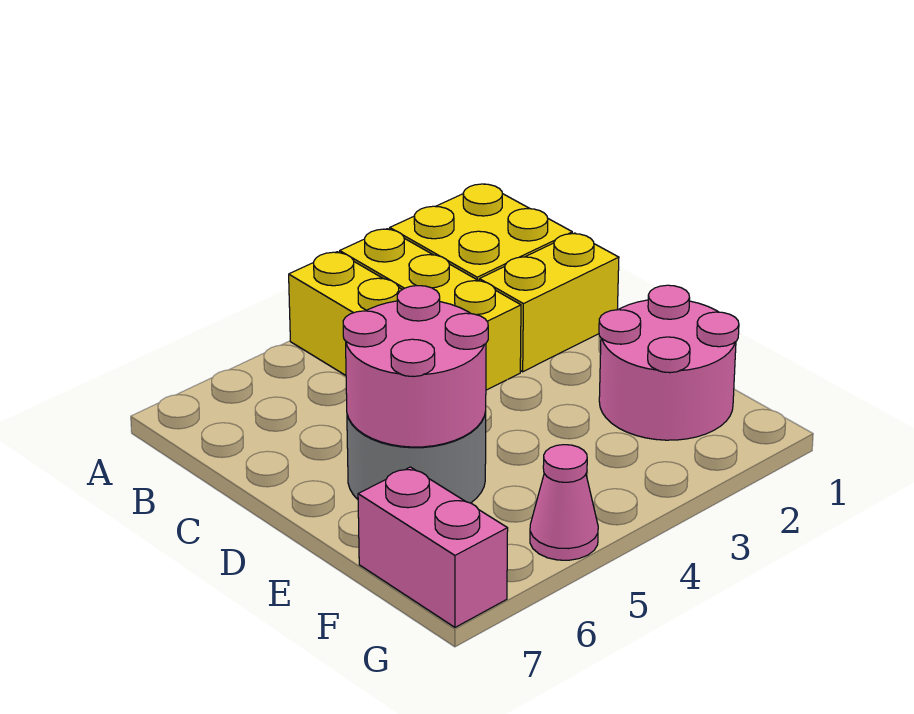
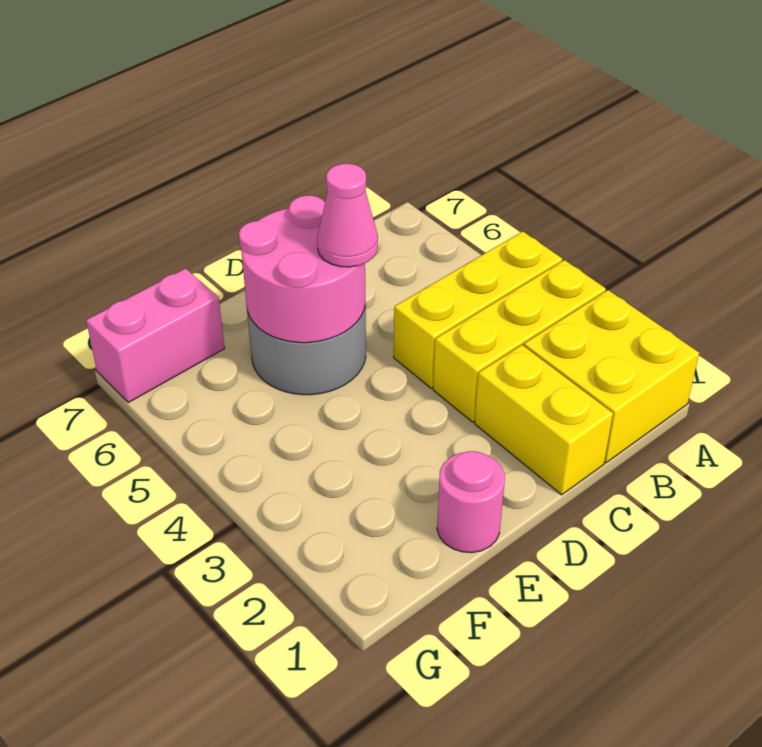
pink round brick E1:F2 level 1 -> pink round brick E1 level 1
pink cone G5 level 1 -> pink cone D5 level 3

